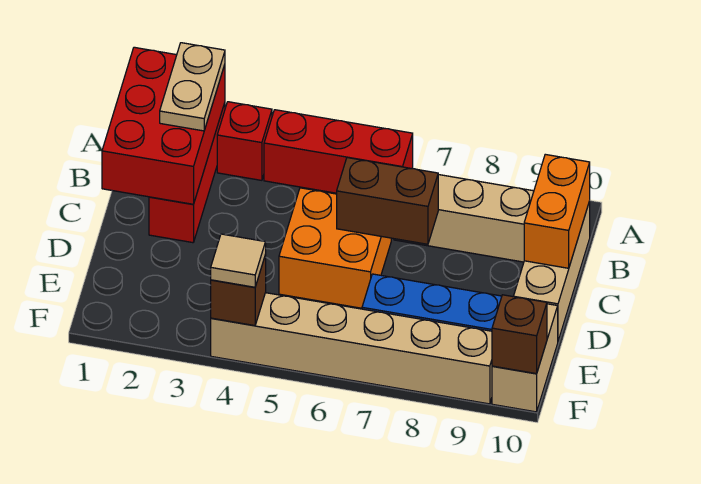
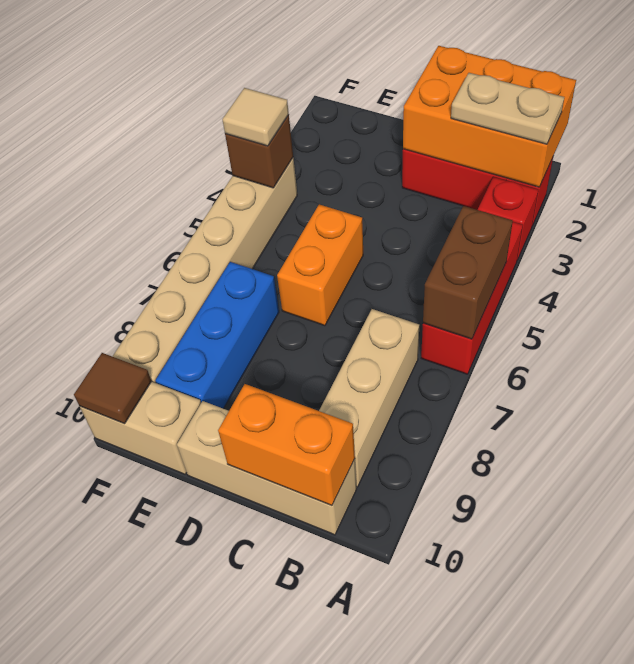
red brick A1:C2 level 2 -> orange brick A1:C2 level 2
orange brick C5:D6 level 1 -> orange brick D5:D6 level 1
brown brick C6:C7 level 2 -> brown brick A5:A6 level 2
brown brick F10 level 2 -> brown tile F10 level 2

